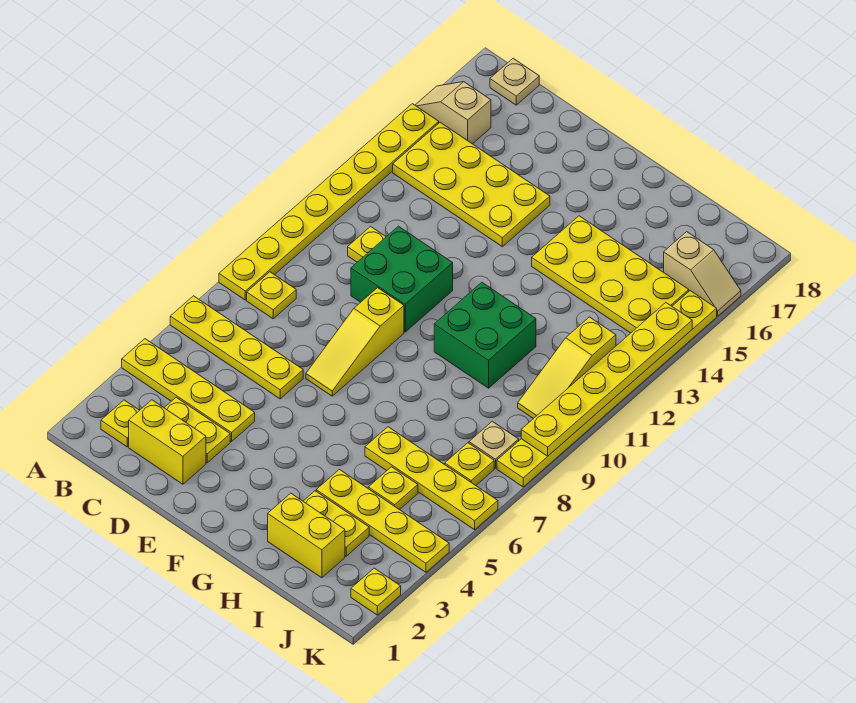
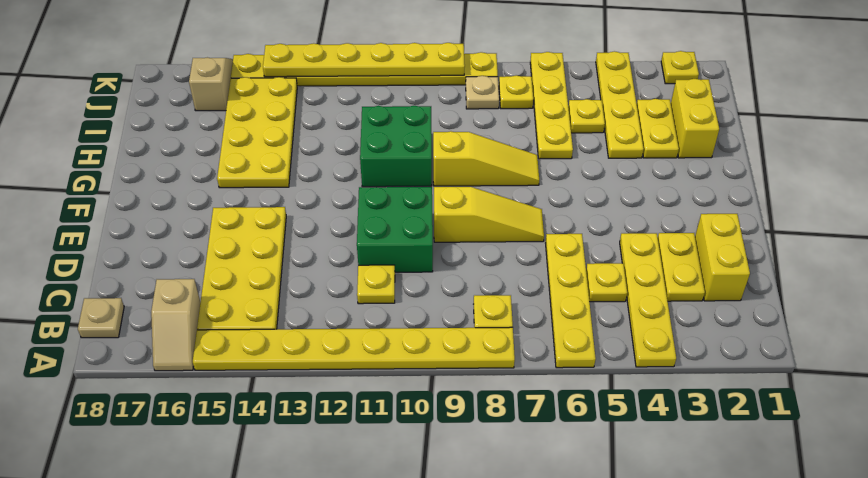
yellow plate B2 level 1 -> yellow plate C5 level 1
yellow slope J10:J12 level 1 top 12 -> yellow slope G7:G9 level 1 top 9

